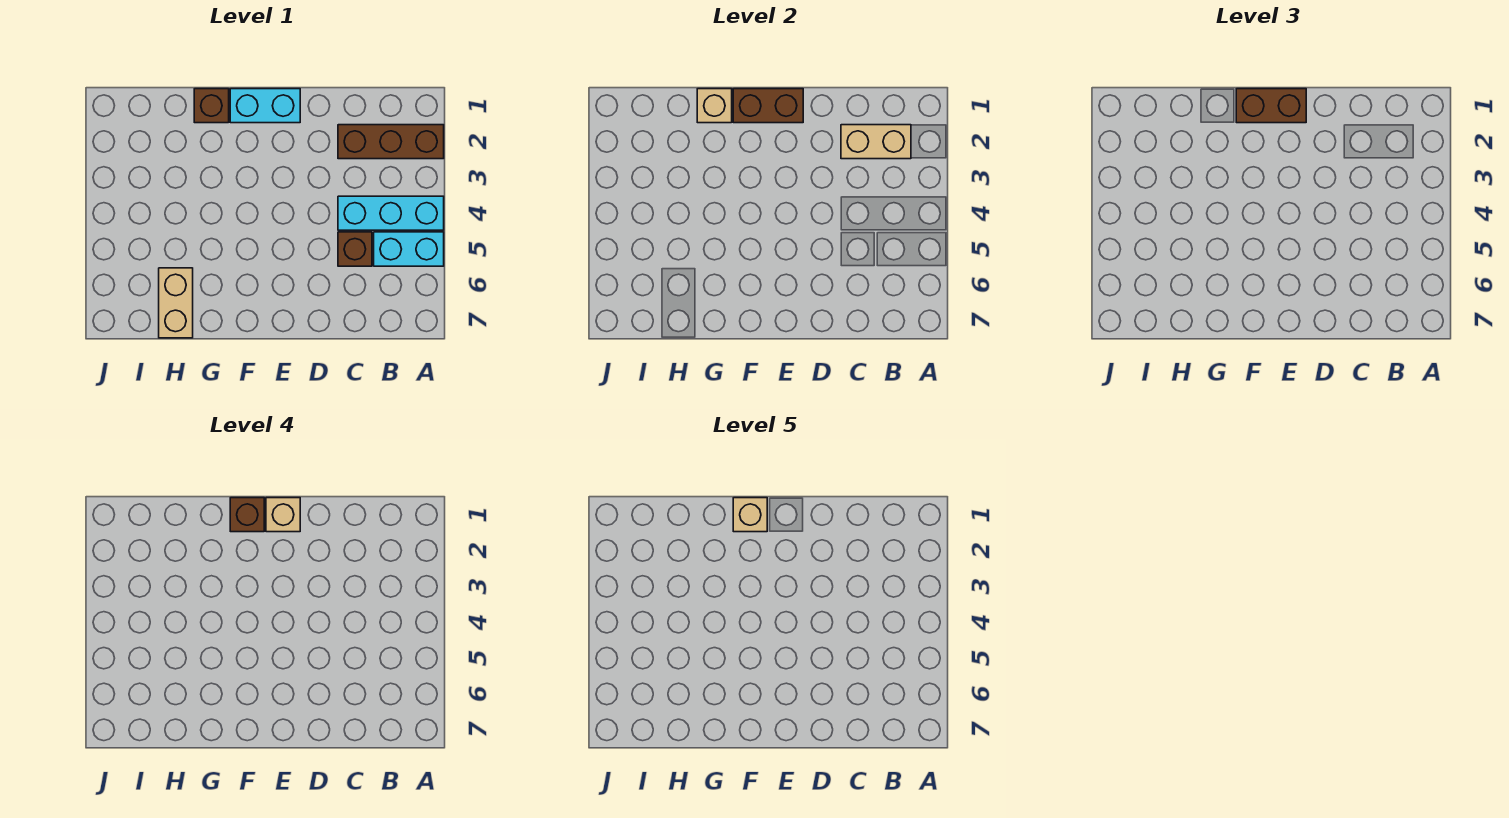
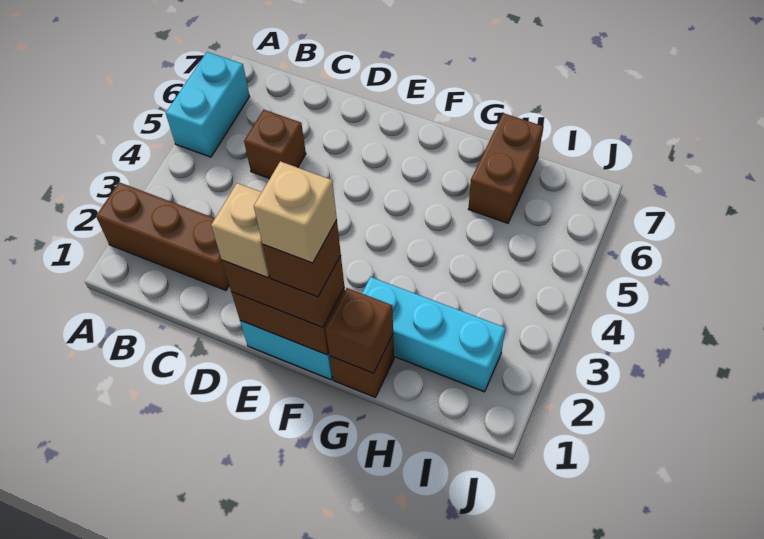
cyan brick A4:C4 level 1 -> cyan brick G2:I2 level 1
cyan brick A5:B5 level 1 -> cyan brick A5:A6 level 1
tan brick B2:C2 level 2 -> none
tan brick G1 level 2 -> brown brick G1 level 2
tan brick H6:H7 level 1 -> brown brick H6:H7 level 1

